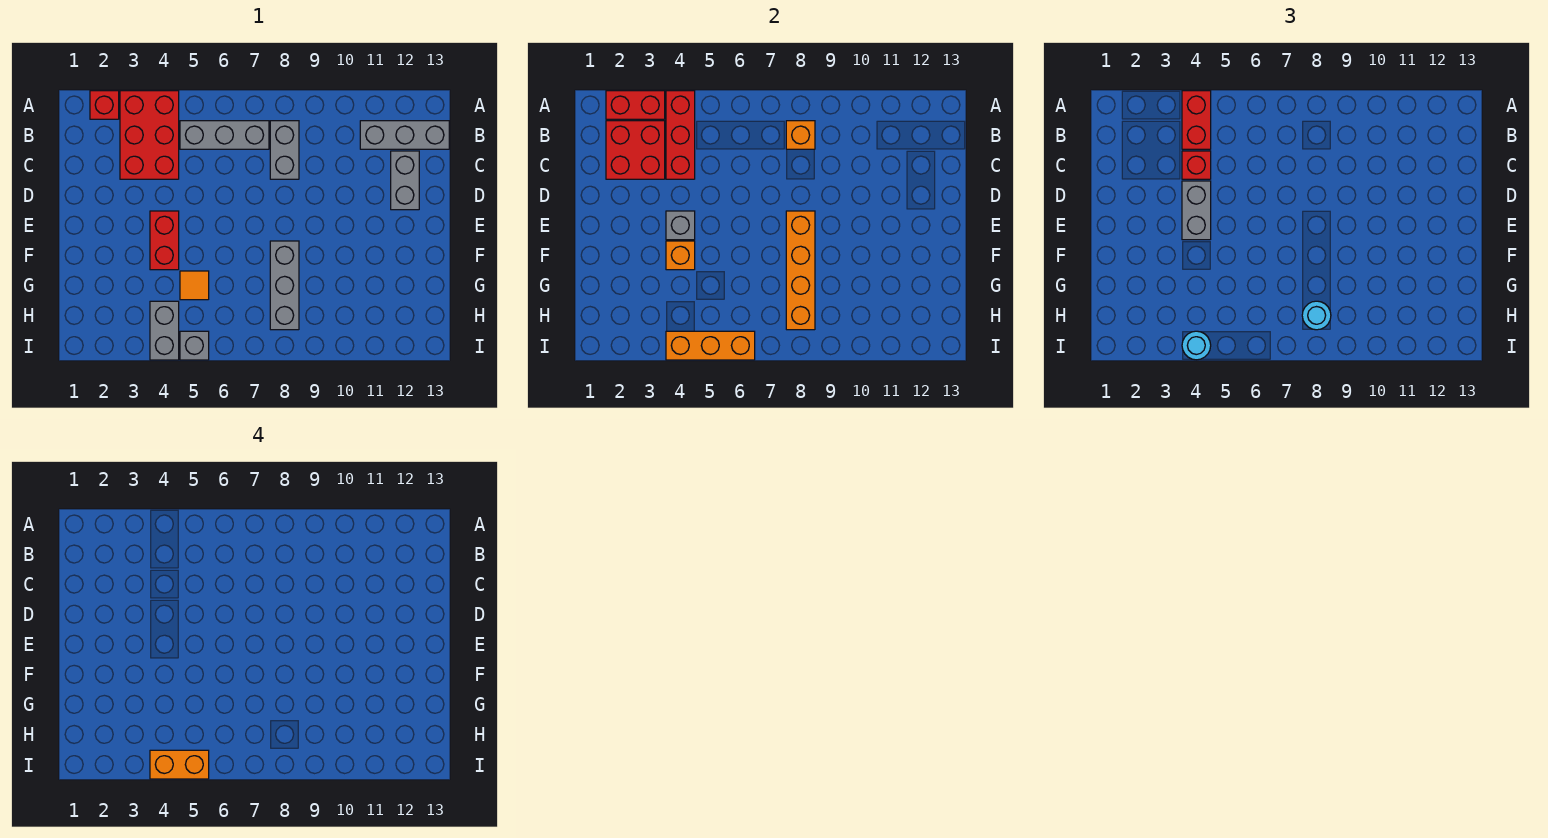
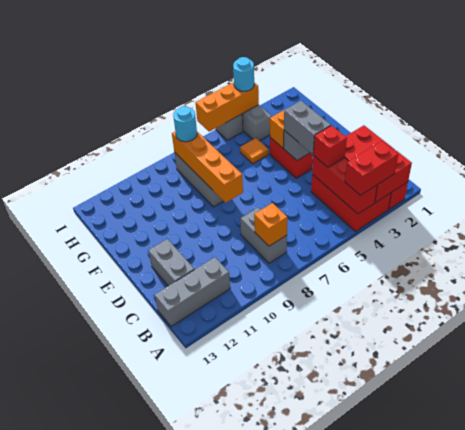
red brick A4:B4 level 3 -> red brick A3:A4 level 3
grey brick B5:B7 level 1 -> none
orange brick I4:I5 level 4 -> none

